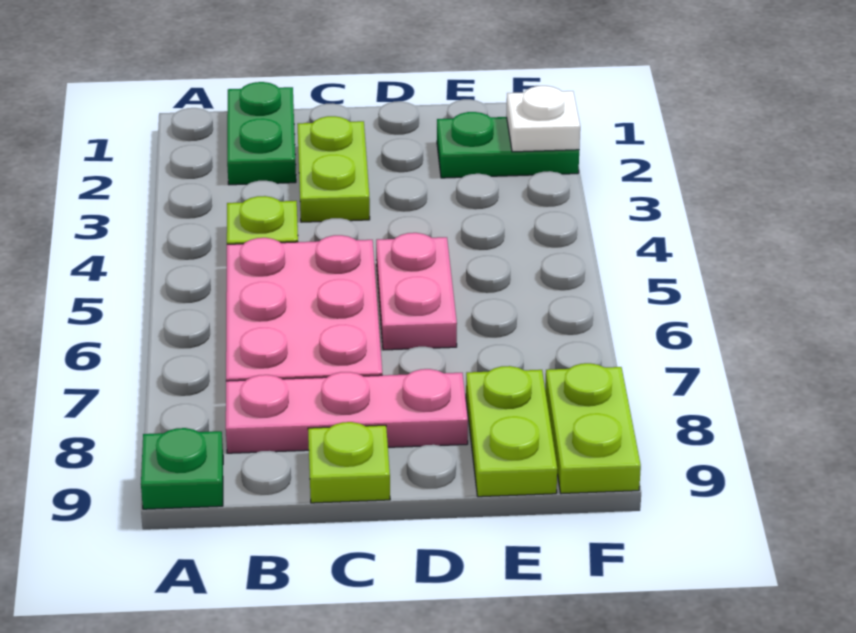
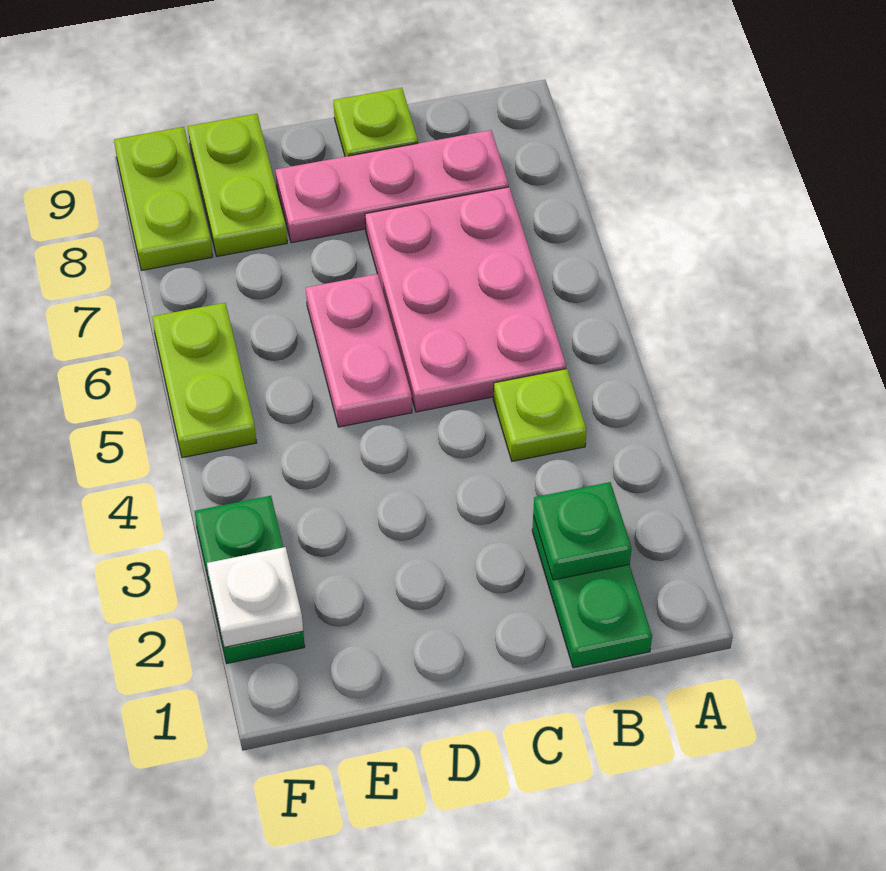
green plate A9 level 1 -> green plate B2 level 2
lime plate C2:C3 level 1 -> lime plate F5:F6 level 1
green plate E2:F2 level 1 -> green plate F2:F3 level 1

